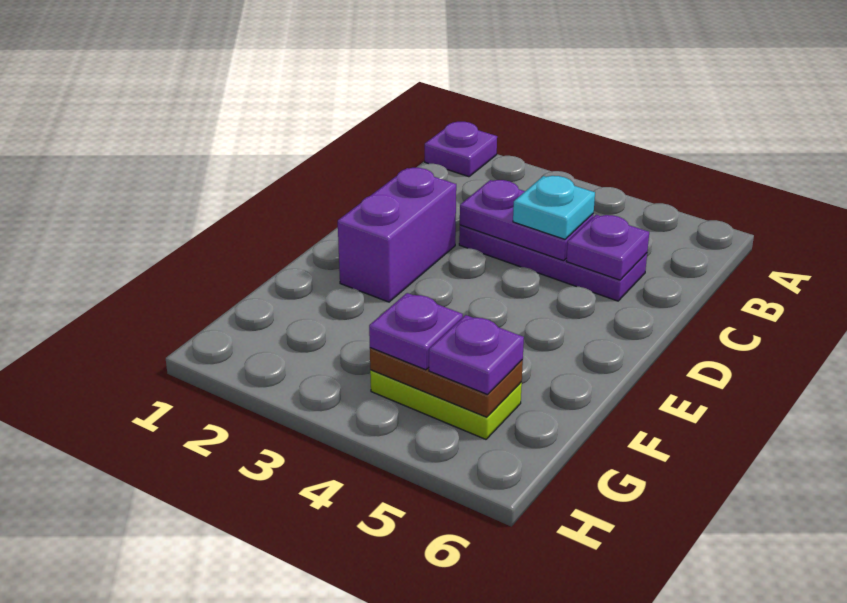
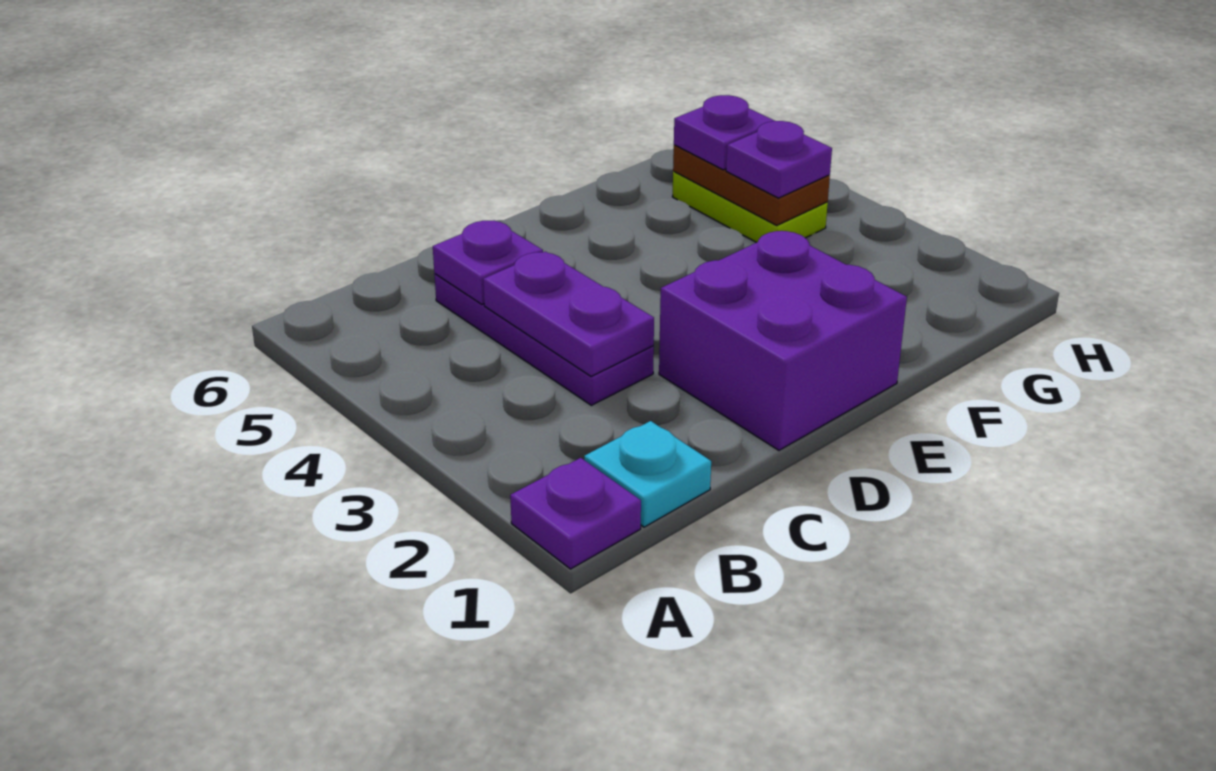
cyan plate C4 level 3 -> cyan plate B1 level 1
purple brick D2:E2 level 1 -> purple brick D1:E2 level 1

